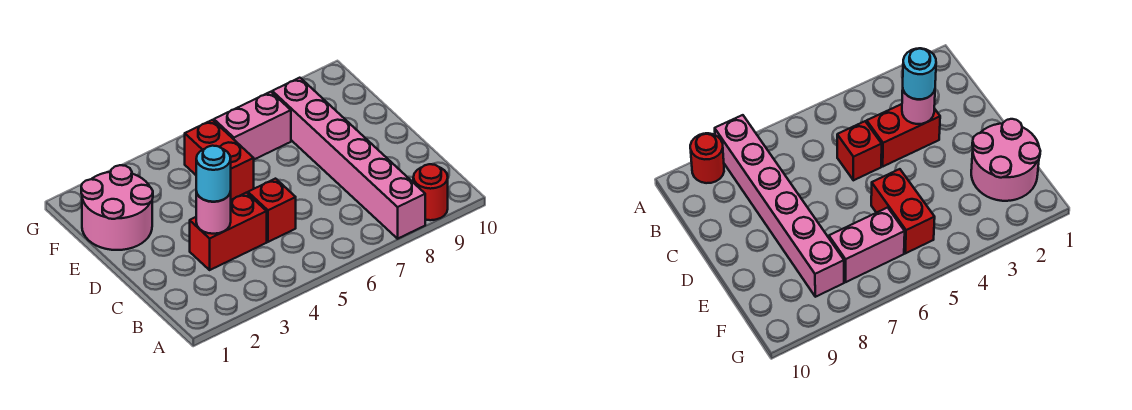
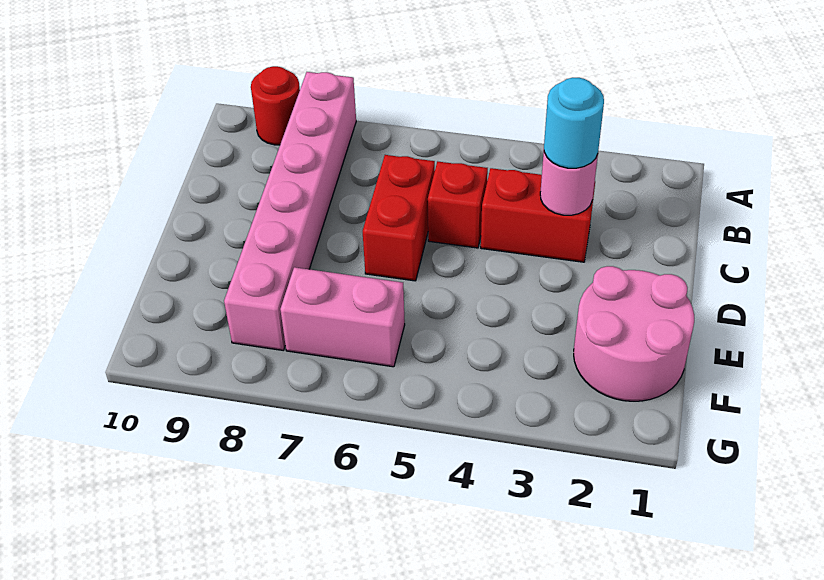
red brick E5:F5 level 1 -> red brick C6:D6 level 1

